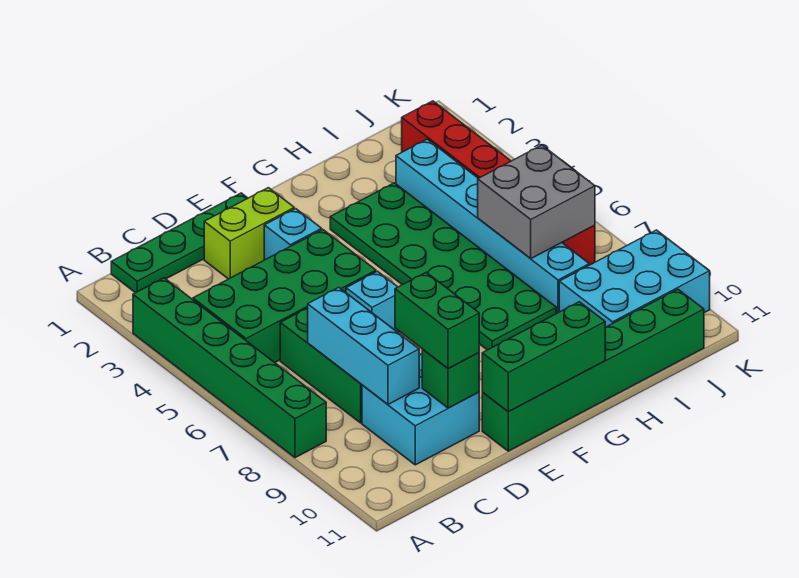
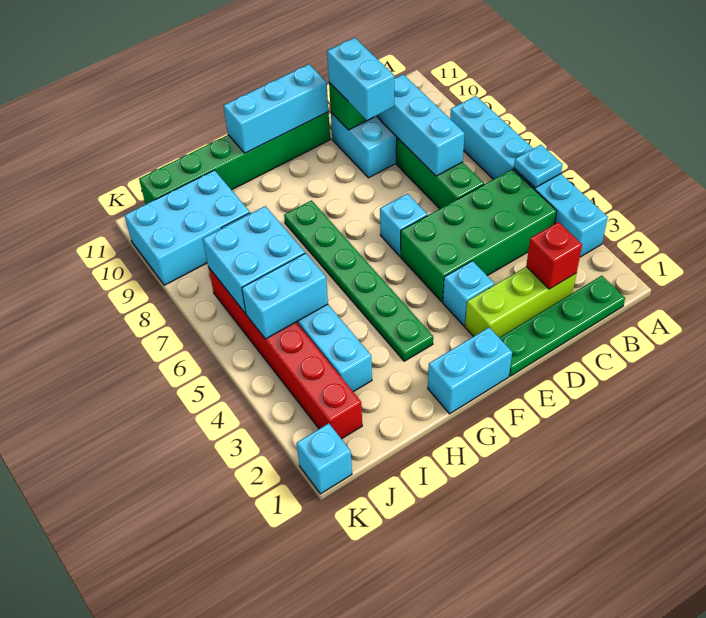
green brick A3:A8 level 1 -> cyan brick A3:A8 level 1
none -> cyan plate A5 level 2
none -> red brick C2 level 2
lime brick D2:E2 level 1 -> lime brick C2:E2 level 1
green brick D9:D10 level 3 -> cyan brick D9:D10 level 3
green brick E11:G11 level 2 -> cyan brick E11:G11 level 2
none -> cyan brick F1:G1 level 1
green plate G3:H8 level 1 -> green plate G3:G8 level 1
none -> cyan brick I5:J5 level 2
grey brick I6:J7 level 2 -> cyan brick I6:J7 level 2
none -> cyan brick K1 level 1

